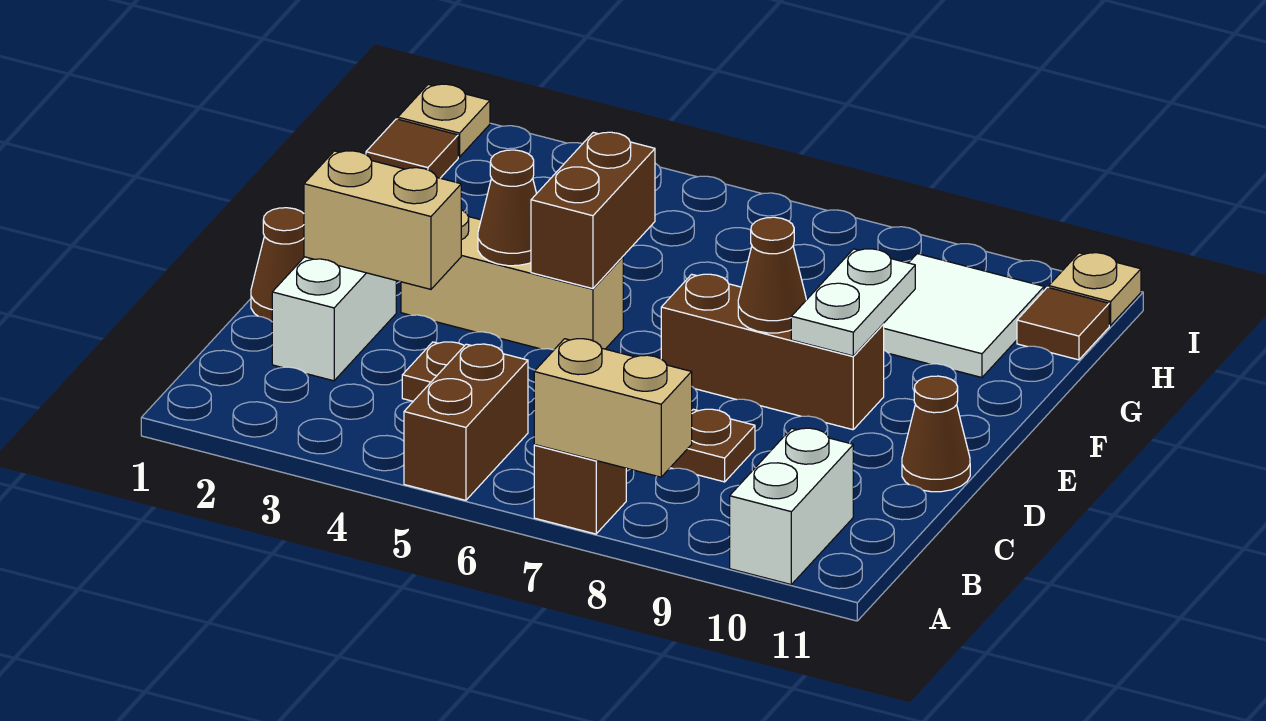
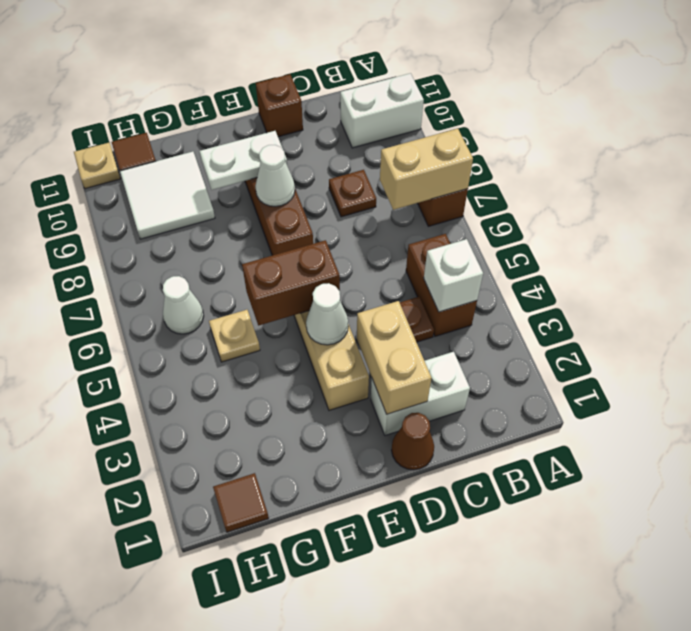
brown brick A5:B5 level 1 -> brown brick B4:B5 level 1
tan brick A7:A8 level 2 -> tan brick A7:B7 level 2
none -> white brick B4 level 2
brown cone D11 level 1 -> brown brick D11 level 1
brown cone E4 level 2 -> white cone E4 level 2
brown cone E8 level 2 -> white cone E8 level 2
none -> white cone H6 level 1
tan plate I1 level 1 -> tan plate G5 level 1

